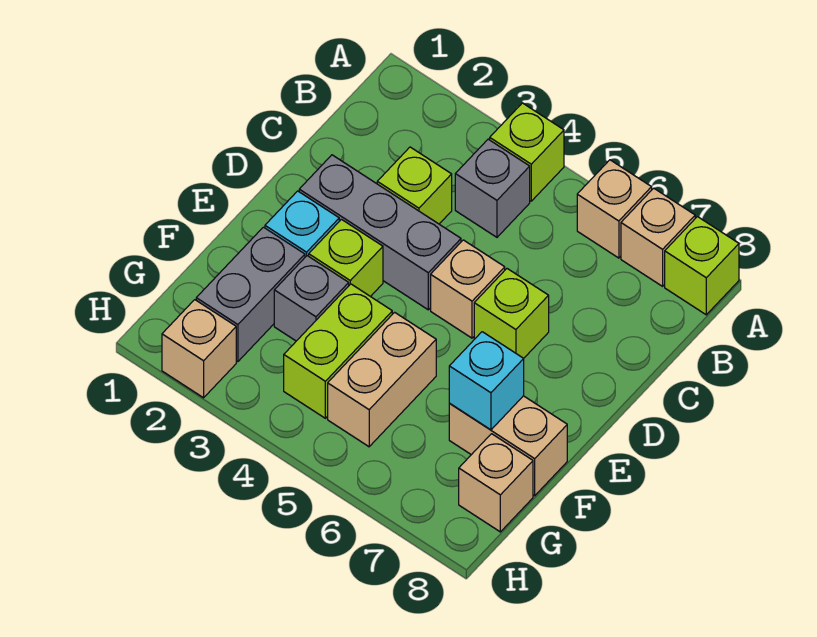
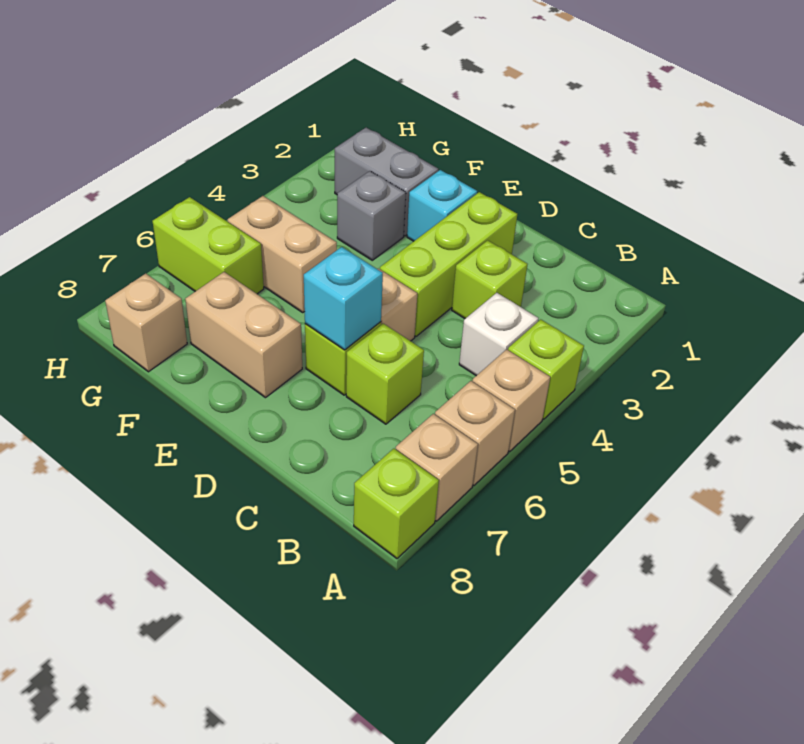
grey brick B4 level 1 -> white brick B4 level 1
grey brick D2:D4 level 1 -> lime brick D2:D4 level 1
lime brick E3 level 1 -> lime brick C6 level 1
lime brick F4:G4 level 1 -> lime brick G6:H6 level 1
tan brick F7:F8 level 1 -> tan brick E7:F7 level 1
cyan brick F7 level 2 -> cyan brick D6 level 2
tan brick H2 level 1 -> tan brick A5 level 1

